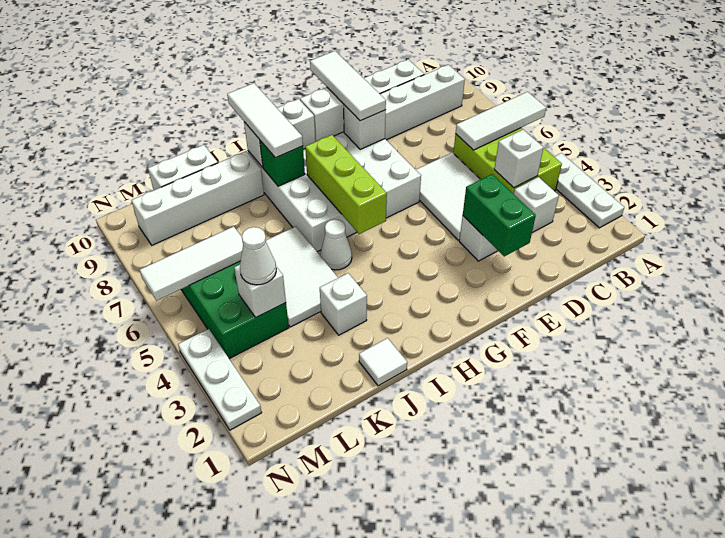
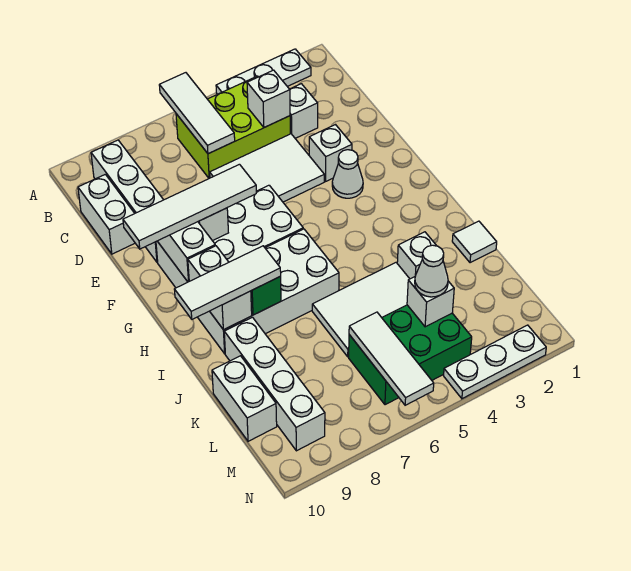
green brick E2:E3 level 2 -> none
white tile F8:F10 level 3 -> white tile F7:F10 level 3
lime brick H5:H7 level 2 -> none
white cone I5 level 1 -> white cone F3 level 1

